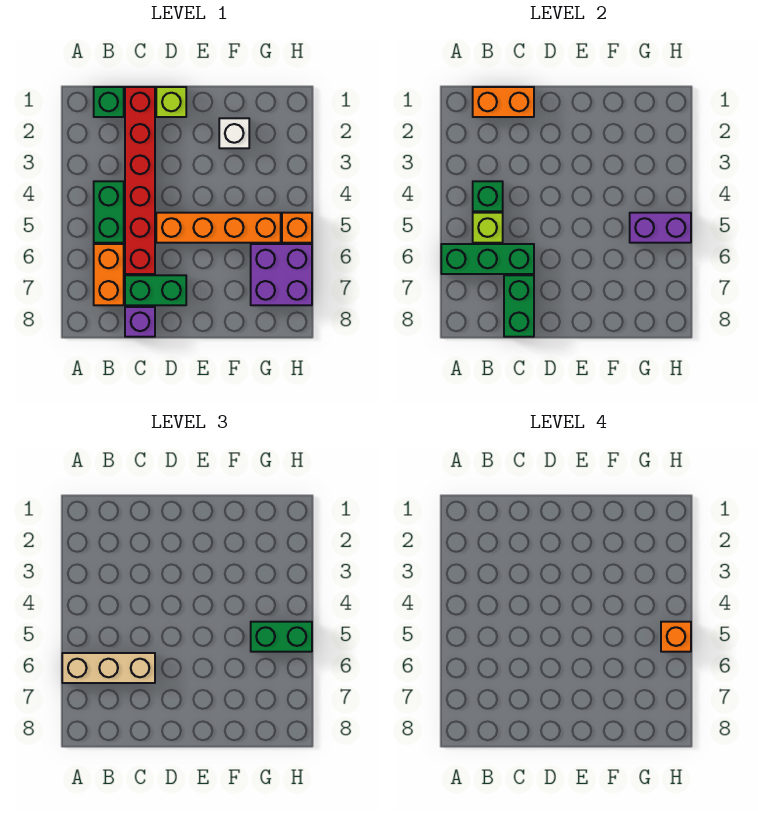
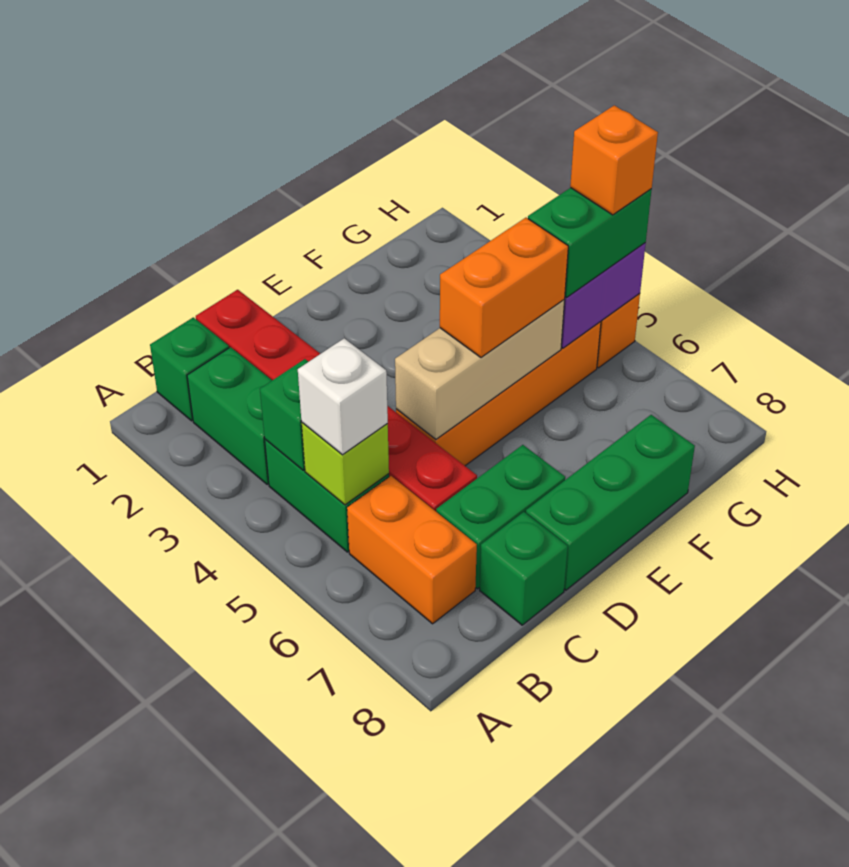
green brick A6:C6 level 2 -> green brick D8:F8 level 1
tan brick A6:C6 level 3 -> tan brick D5:F5 level 2
orange brick B1:C1 level 2 -> orange brick E5:F5 level 3
green brick C7:C8 level 2 -> green brick B2:B3 level 1
purple brick C8 level 1 -> green brick C8 level 1
lime brick D1 level 1 -> none
white brick F2 level 1 -> white brick B5 level 3
purple brick G6:H7 level 1 -> none

